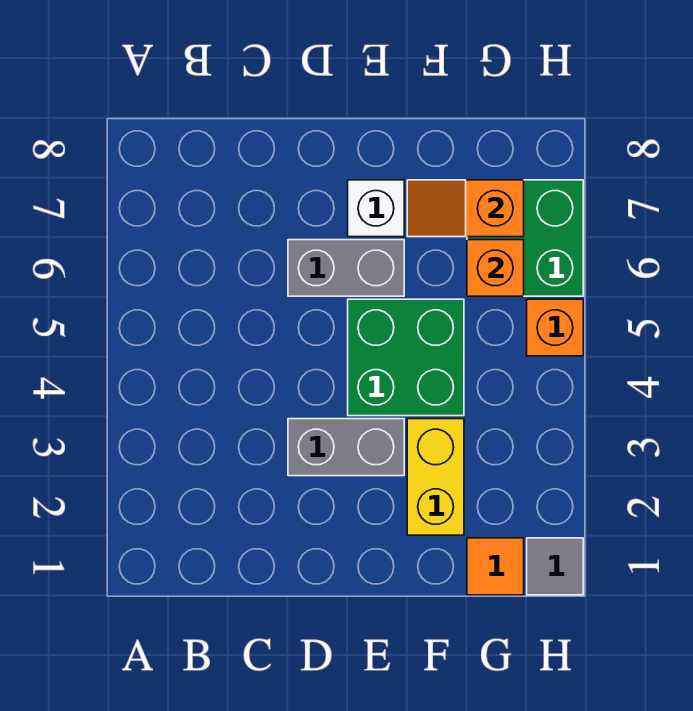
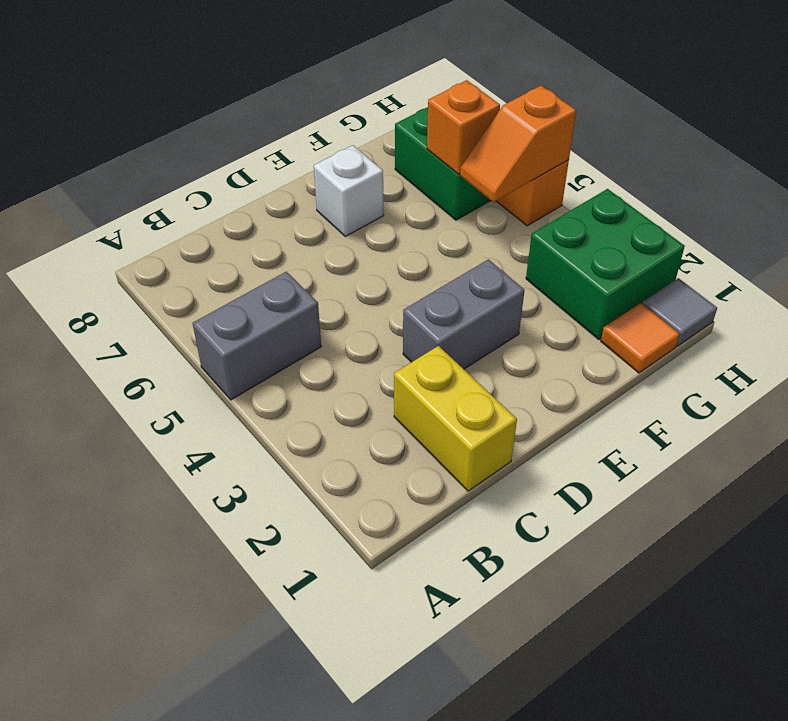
grey brick D6:E6 level 1 -> grey brick A5:B5 level 1
green brick E4:F5 level 1 -> green brick G2:H3 level 1
yellow brick F2:F3 level 1 -> yellow brick C1:C2 level 1
orange slope F7:G7 level 2 top G -> orange slope G5:H5 level 2 top H

